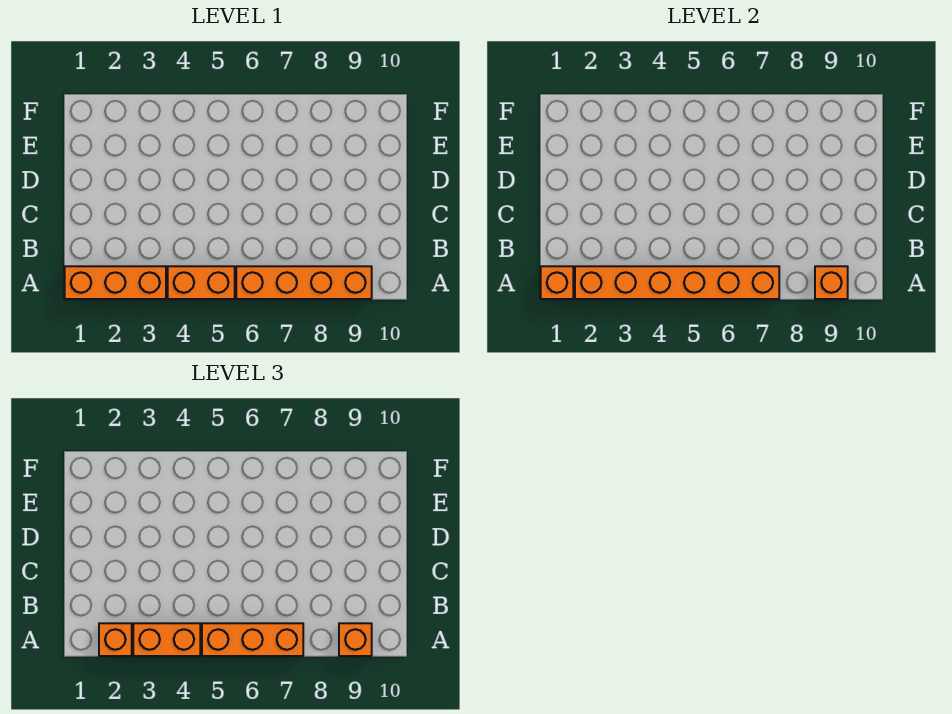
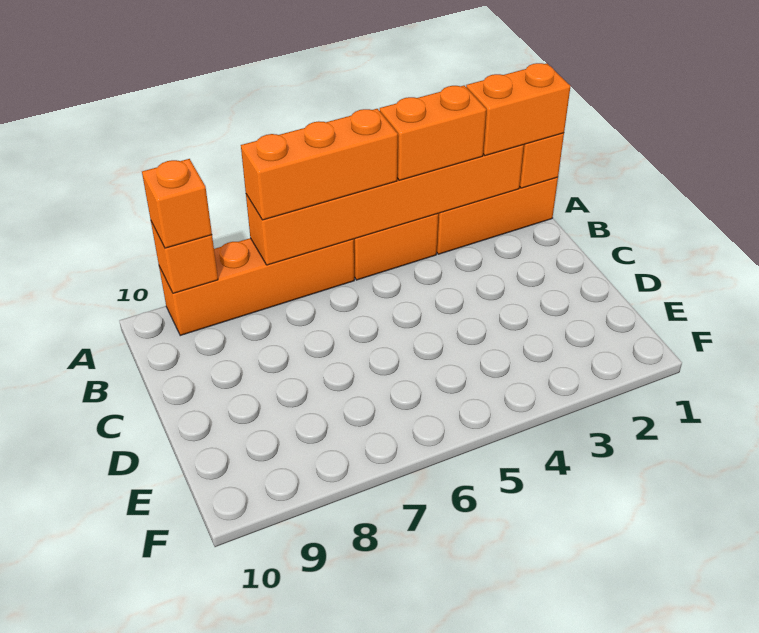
orange brick A2 level 3 -> orange brick A1:A2 level 3

